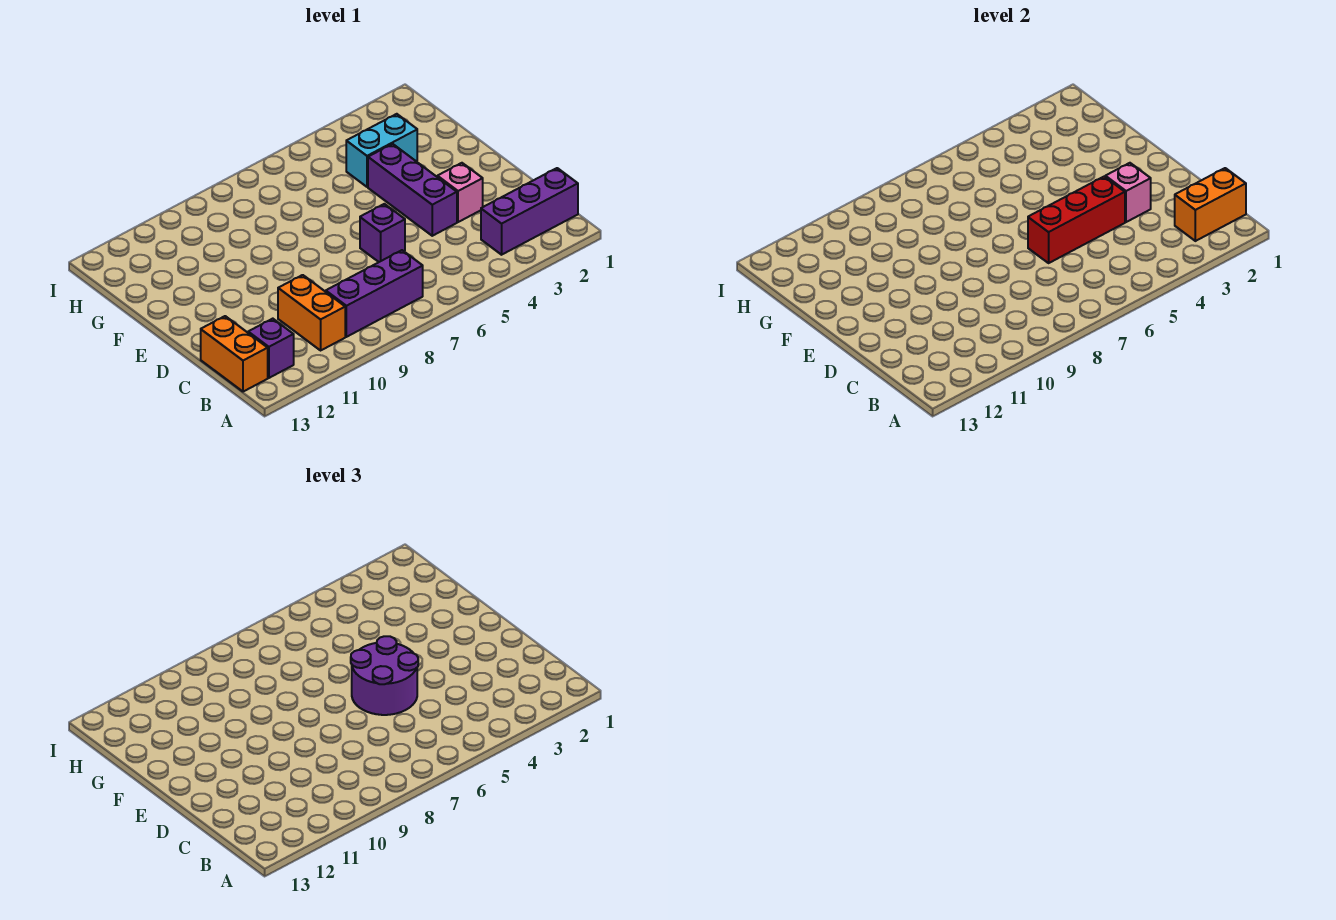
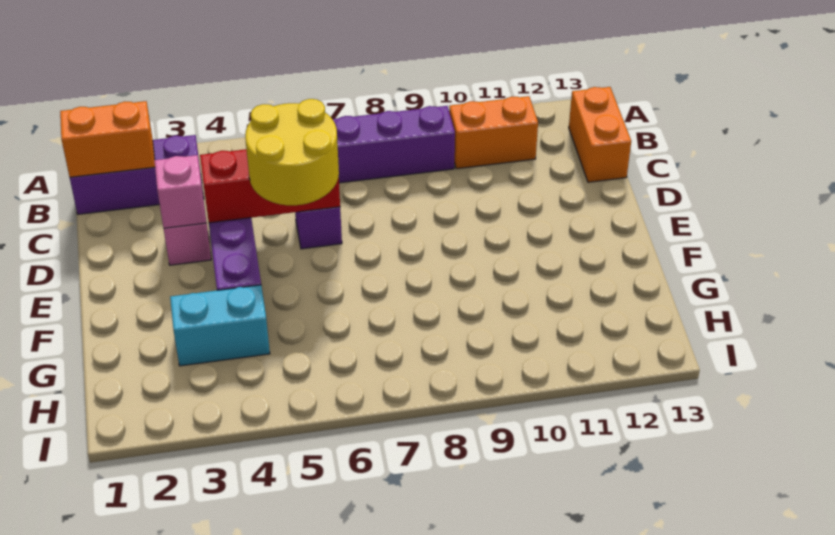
orange brick B10:C10 level 1 -> orange brick B10:B11 level 1
purple brick B12 level 1 -> none
purple round brick D5:E6 level 3 -> yellow round brick D5:E6 level 3

